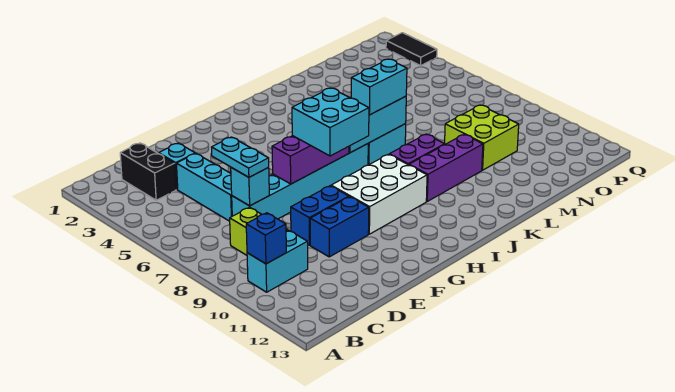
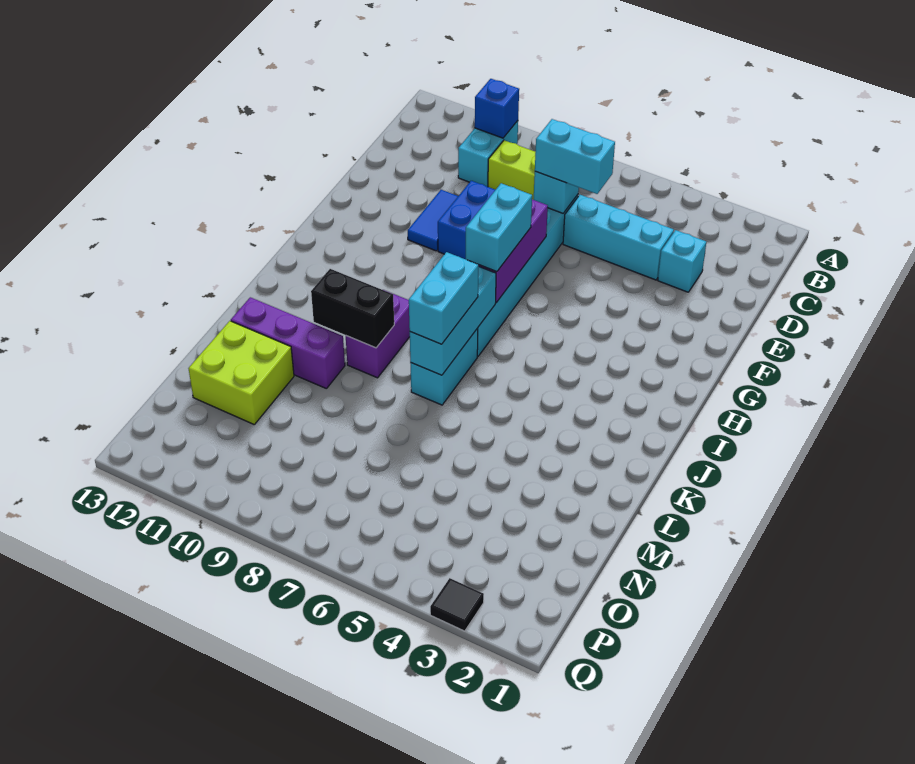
black brick C2:C3 level 1 -> black brick K9:K10 level 2
cyan plate D6:D7 level 3 -> cyan brick D6:D7 level 3
blue brick E10:F10 level 1 -> blue tile E10:F10 level 1
cyan brick G7:H8 level 3 -> cyan brick G7:H7 level 3
white brick G9:I10 level 1 -> none
purple brick J10:L10 level 1 -> purple brick L10:L12 level 1
lime brick M9:N10 level 1 -> lime brick M11:N12 level 1
black tile Q2:Q3 level 1 -> black tile Q3 level 1

